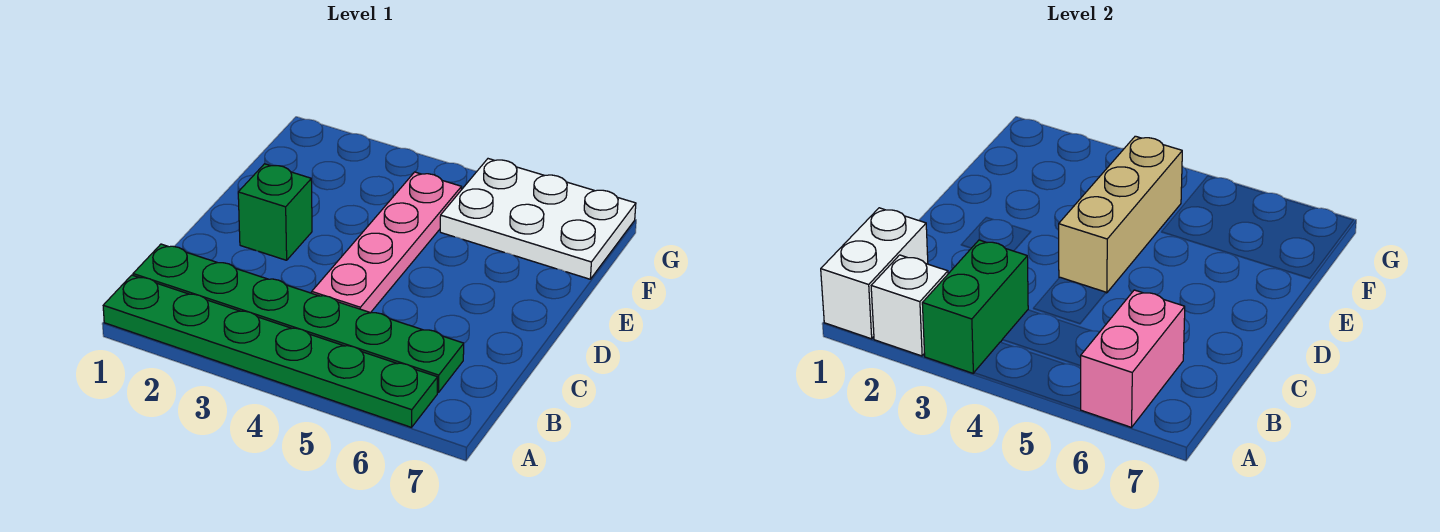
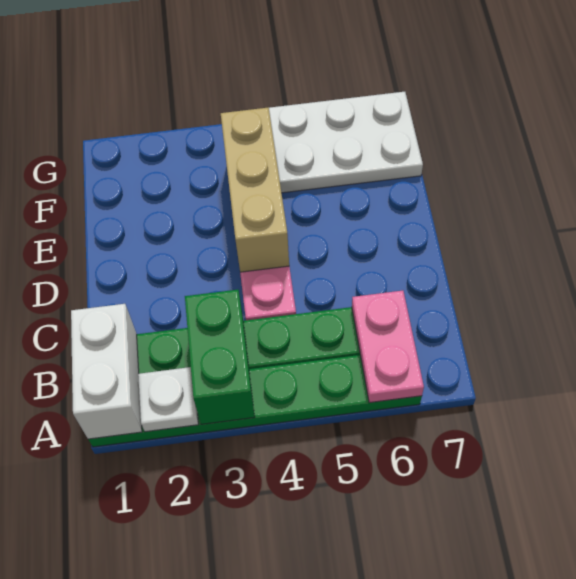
white brick A2 level 2 -> white plate A2 level 2
pink brick A6:B6 level 2 -> pink plate A6:B6 level 2
green brick D2 level 1 -> none

